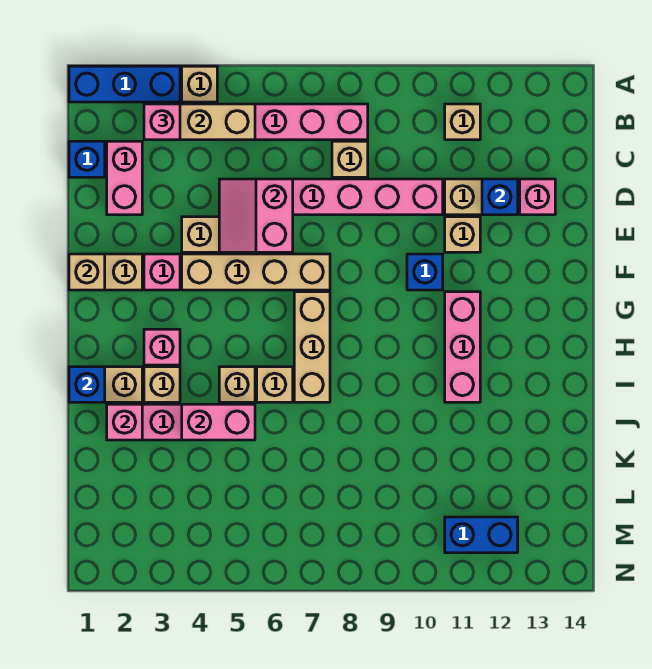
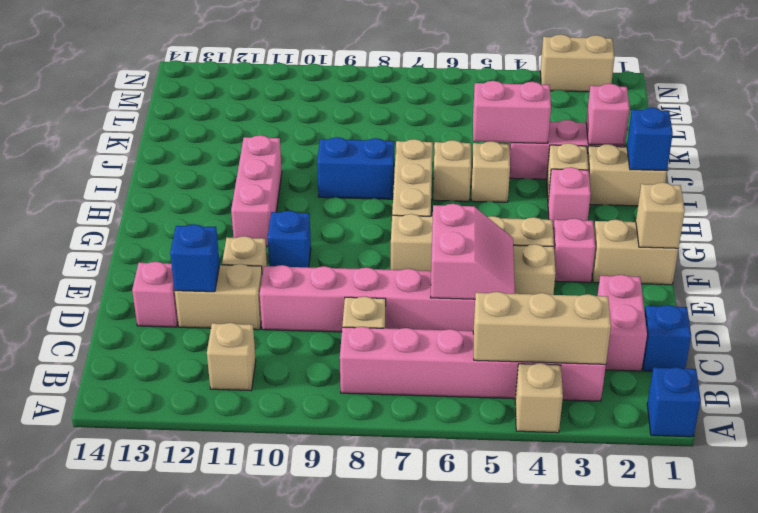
blue brick A1:A3 level 1 -> blue brick A1 level 1
pink brick B3 level 3 -> none
blue brick M11:M12 level 1 -> blue brick I8:I9 level 1
none -> tan brick N2:N3 level 1

